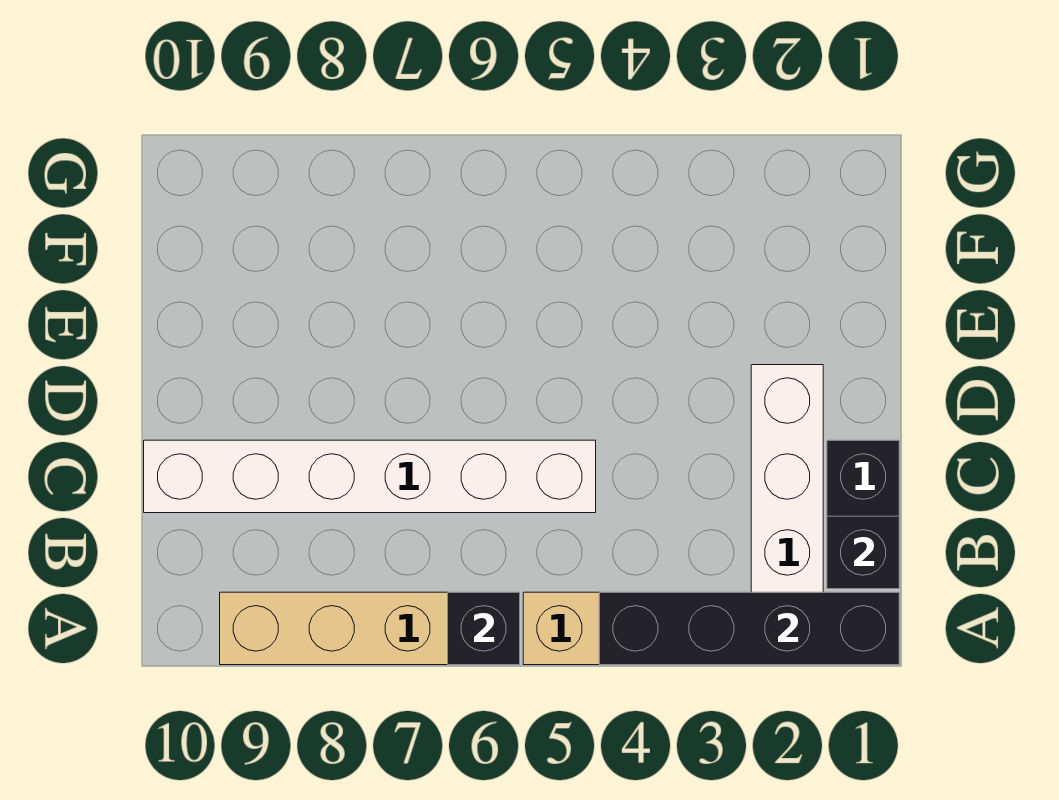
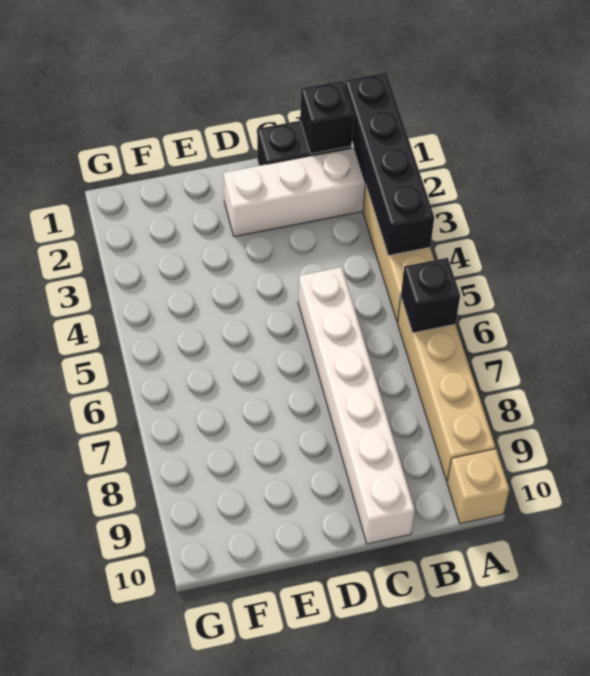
none -> tan brick A10 level 1

